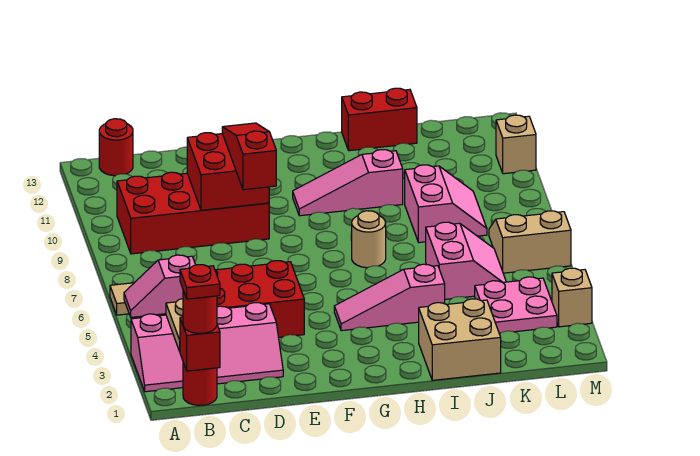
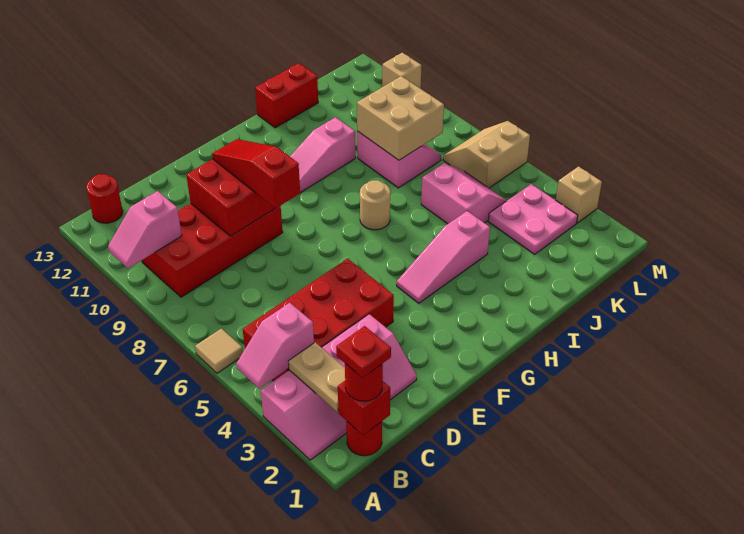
none -> pink slope A10:B10 level 2 top B
tan brick I1:J2 level 1 -> tan brick J8:K9 level 2

